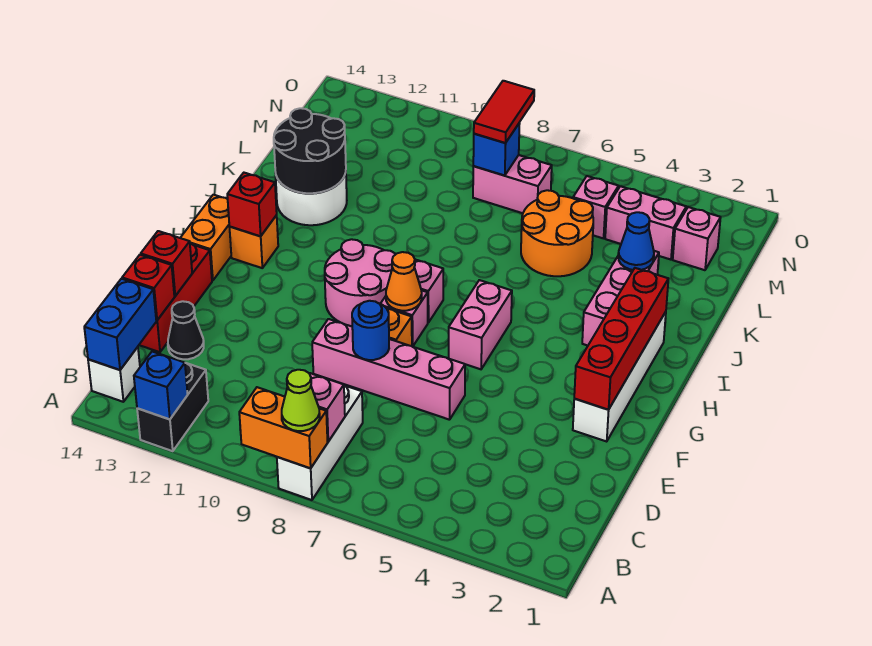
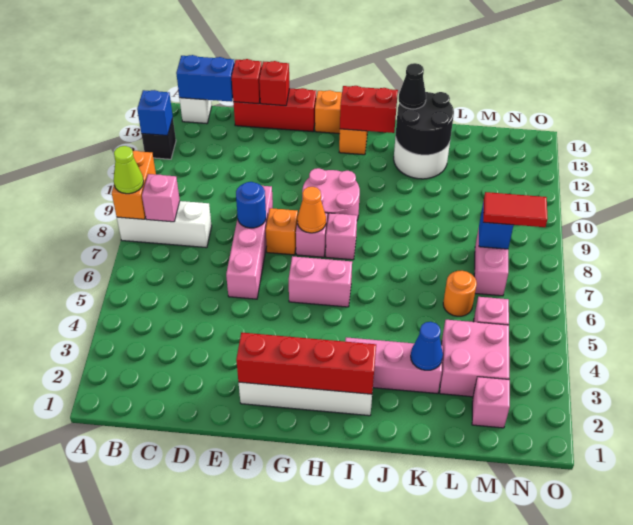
black brick A12:B12 level 1 -> black brick A12 level 1
black cone D13 level 1 -> black cone J13 level 3
red brick H13 level 2 -> red brick H13:I13 level 2
orange round brick K5:L6 level 1 -> orange round brick L6 level 1
pink brick M3:M4 level 1 -> pink brick L3:M4 level 1

